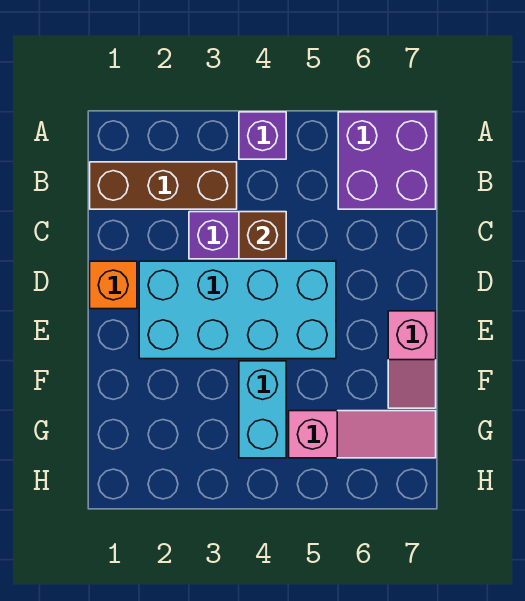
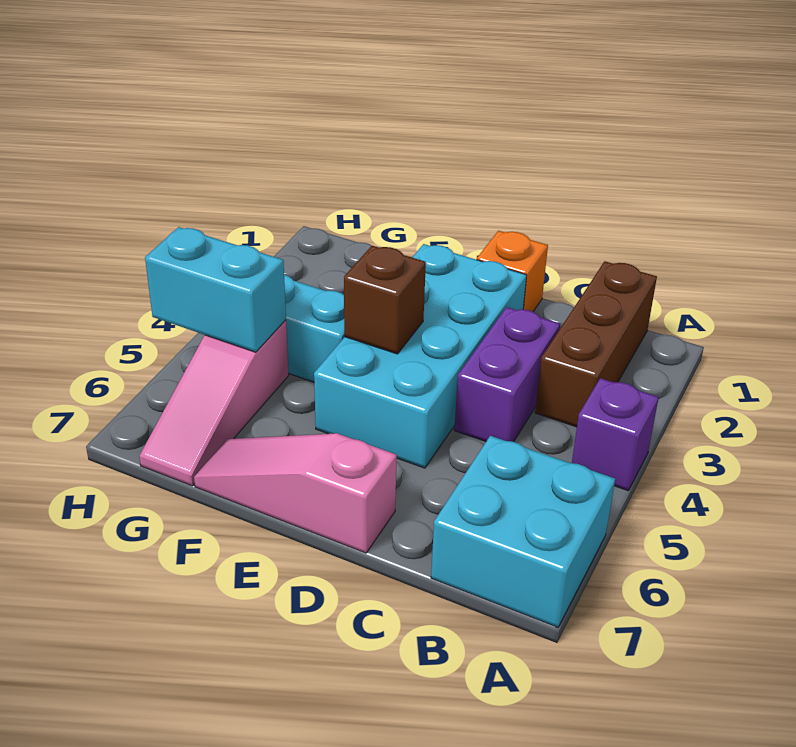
purple brick A6:B7 level 1 -> cyan brick A6:B7 level 1
brown brick C4 level 2 -> brown brick E4 level 2
pink slope E7:F7 level 1 top E -> pink slope D7:F7 level 1 top D
none -> cyan brick G5:H5 level 2

